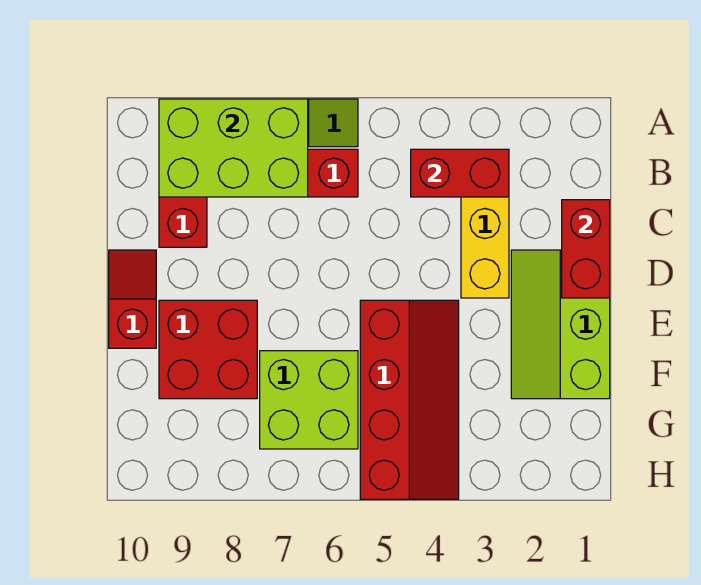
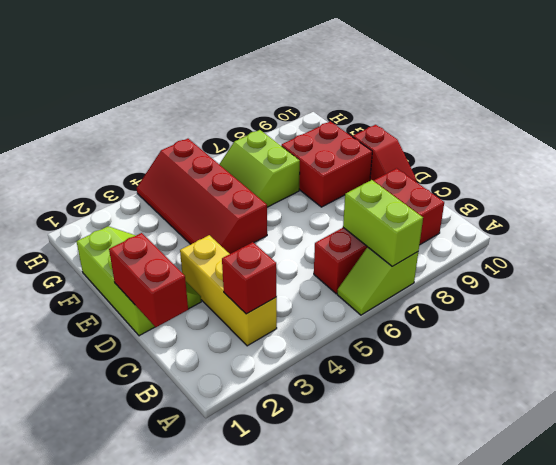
lime brick A7:B9 level 2 -> lime brick A7:B7 level 2
red brick B3:B4 level 2 -> red brick B3 level 2
lime brick F6:G7 level 1 -> lime slope F6:G7 level 1 top 7

